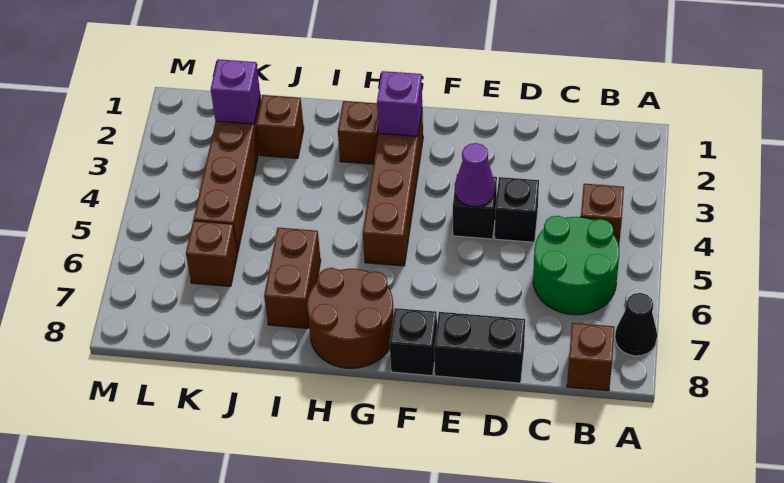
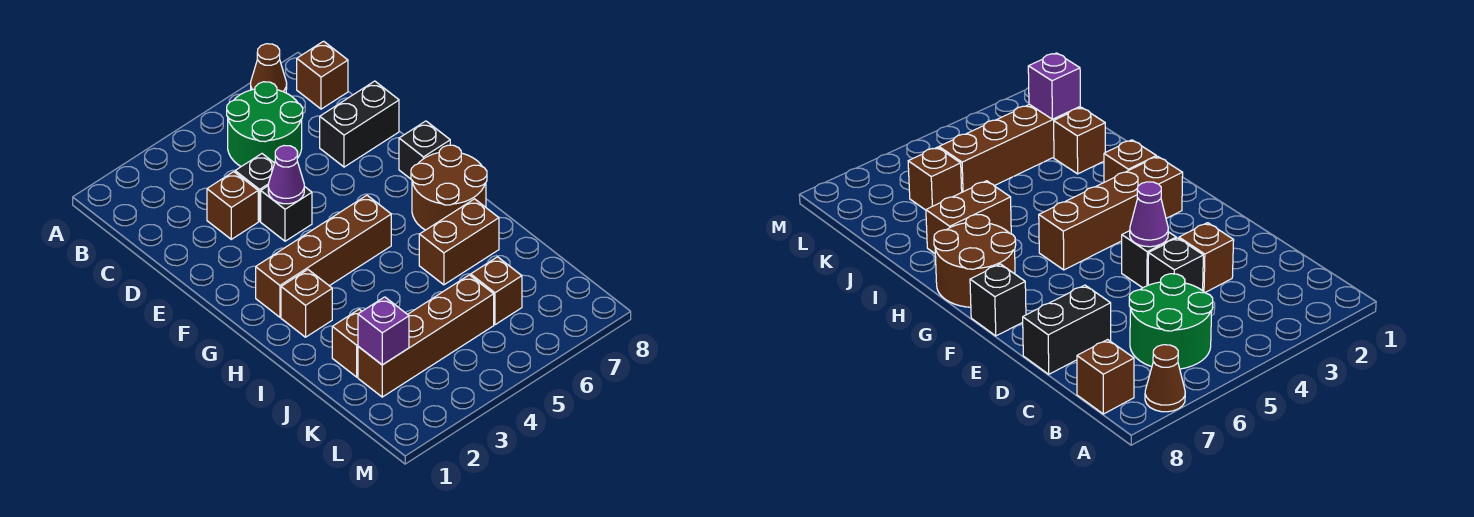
black cone A7 level 1 -> brown cone A7 level 1
brown brick B4 level 1 -> brown brick D3 level 1
black brick D8:E8 level 1 -> black brick D7:D8 level 1
purple brick G2 level 2 -> none

